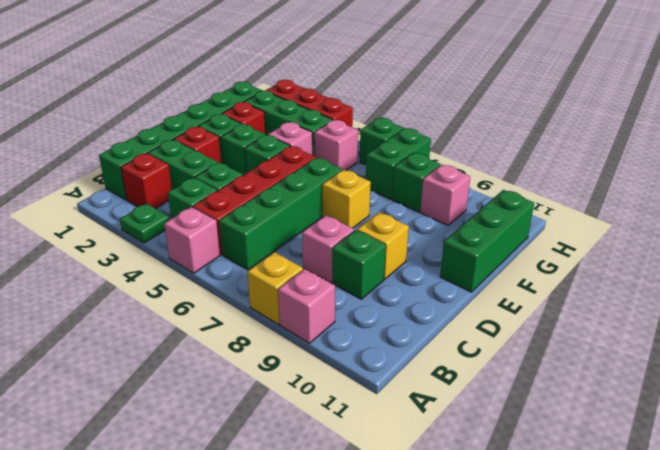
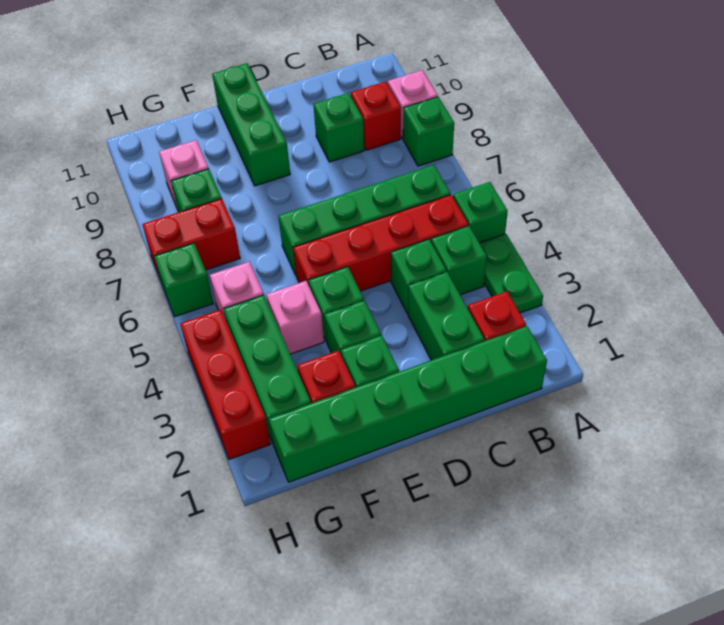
green plate A3 level 1 -> green plate A3:A4 level 1
pink brick A5 level 1 -> green brick A5 level 1
yellow brick A8 level 1 -> green brick A8 level 1
pink brick C8 level 1 -> none
red brick D2 level 1 -> red brick B9 level 1
yellow brick D9 level 1 -> none
yellow brick E7 level 1 -> none
green brick E11:G11 level 1 -> green brick E9:E11 level 1
green brick G7:H7 level 1 -> red brick G7:H7 level 1

